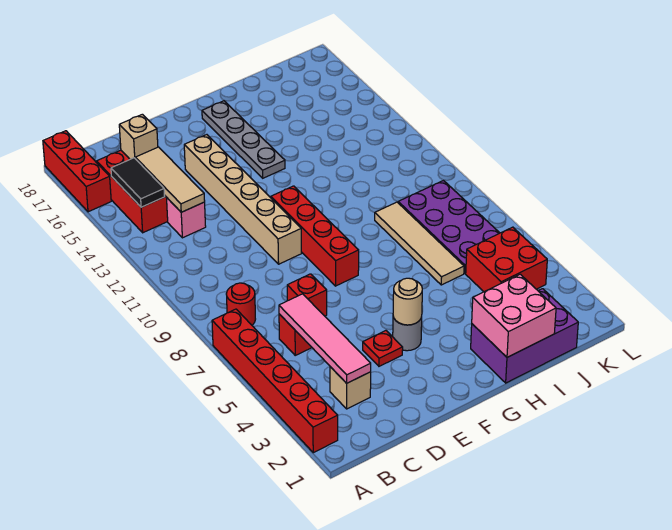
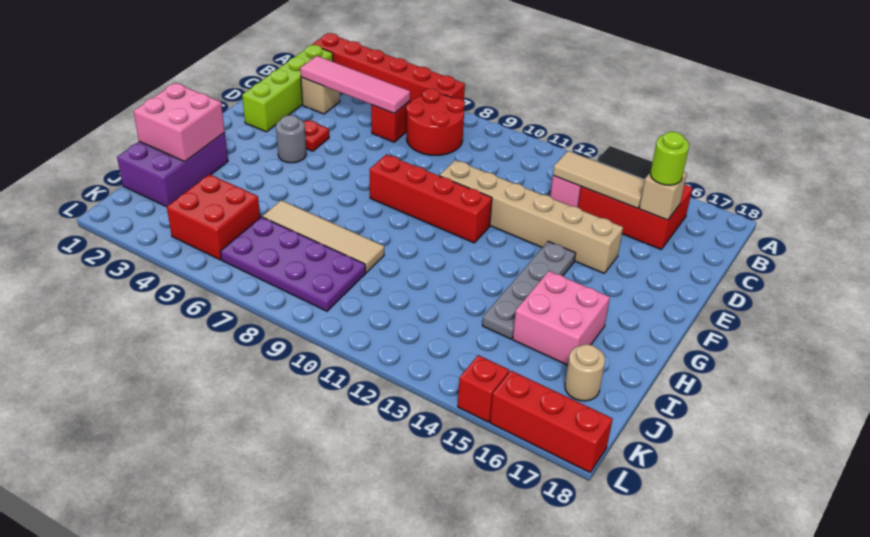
red brick A16:A18 level 1 -> red brick L16:L18 level 1
none -> lime brick B2:E2 level 1
red round brick B8 level 1 -> red round brick B7:C8 level 1
none -> lime round brick C16 level 3
red brick D7 level 1 -> red brick L15 level 1
tan round brick F4 level 2 -> tan round brick J17 level 1
grey plate G14:G17 level 1 -> grey plate F14:I14 level 1
none -> pink brick H15:I16 level 1

